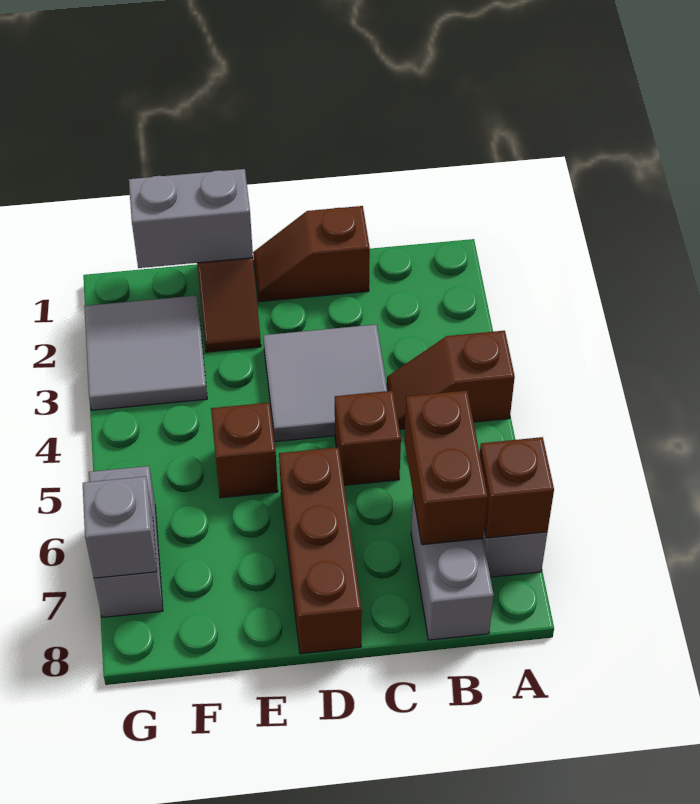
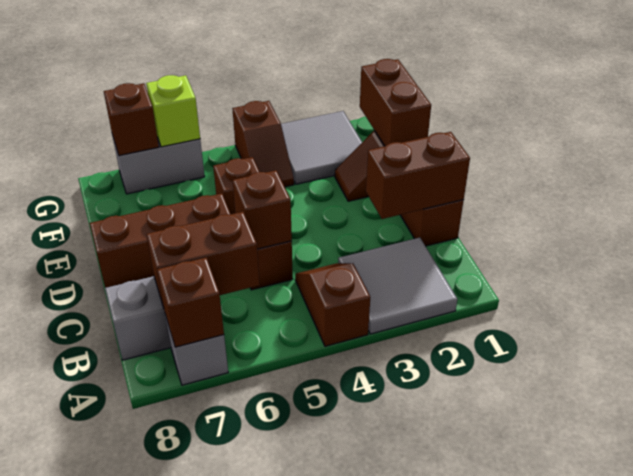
none -> brown brick C1:C2 level 2
grey tile C3:D4 level 1 -> grey tile A2:B3 level 1
none -> brown brick C5 level 2
grey brick E1:F1 level 2 -> brown brick E1:F1 level 2
none -> brown slope F4:G4 level 1 top G
none -> lime brick G6 level 2
grey brick G7 level 2 -> brown brick G7 level 2

